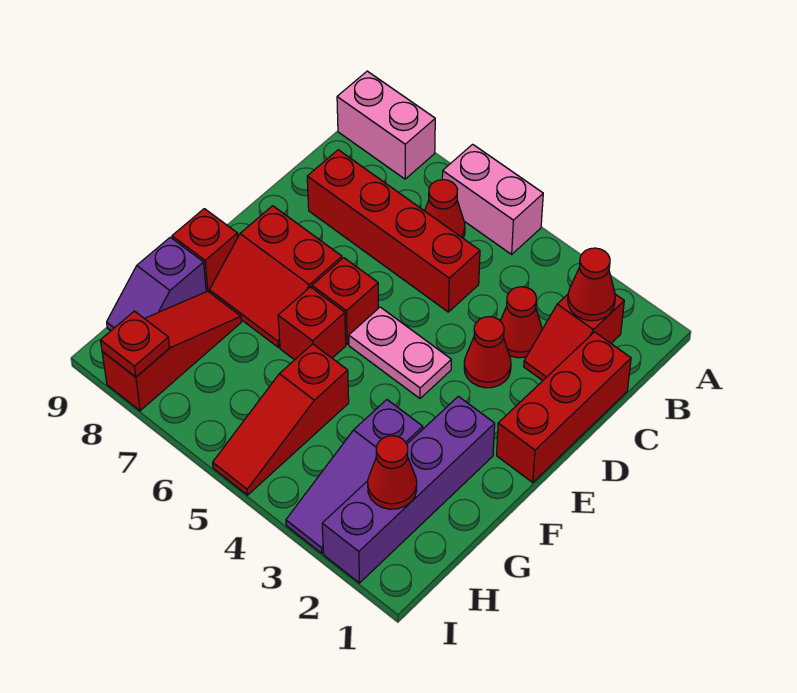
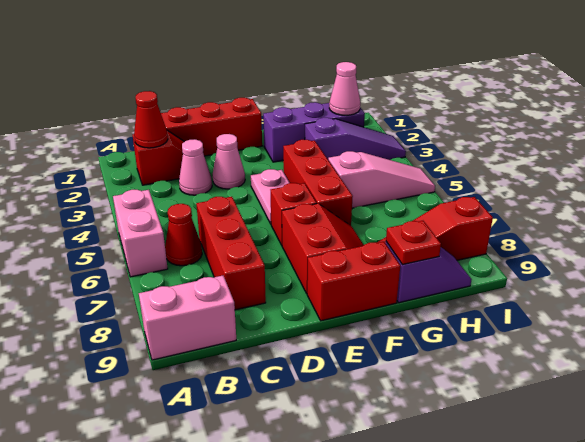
pink brick A8:A9 level 1 -> pink brick A9:B9 level 1
red cone C3 level 1 -> pink cone C3 level 1
red brick C5:C8 level 1 -> red brick C6:C8 level 1
red cone D3 level 1 -> pink cone D3 level 1
purple brick F2:I2 level 1 -> purple brick F2:H2 level 1
red brick F6 level 1 -> red brick F4:F6 level 1
red brick F9 level 1 -> red brick E9:F9 level 1
red slope G5:I5 level 1 top G -> pink slope G5:I5 level 1 top G
red cone H2 level 2 -> pink cone H2 level 2
red plate I8 level 2 -> red plate G9 level 2

